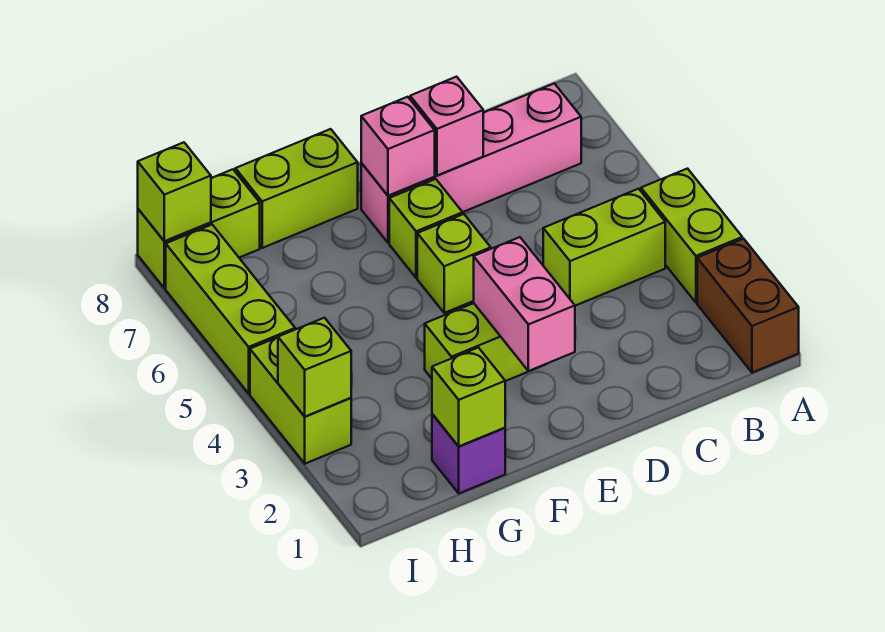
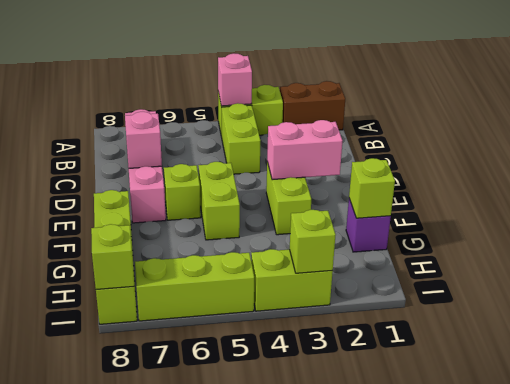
lime brick E5 level 1 -> lime brick E5:F5 level 1
pink brick E7 level 2 -> pink brick A4 level 2

